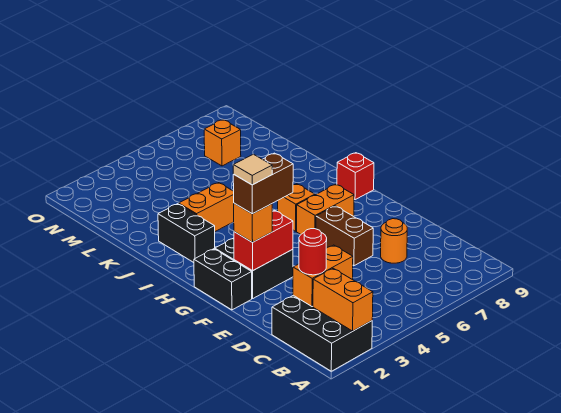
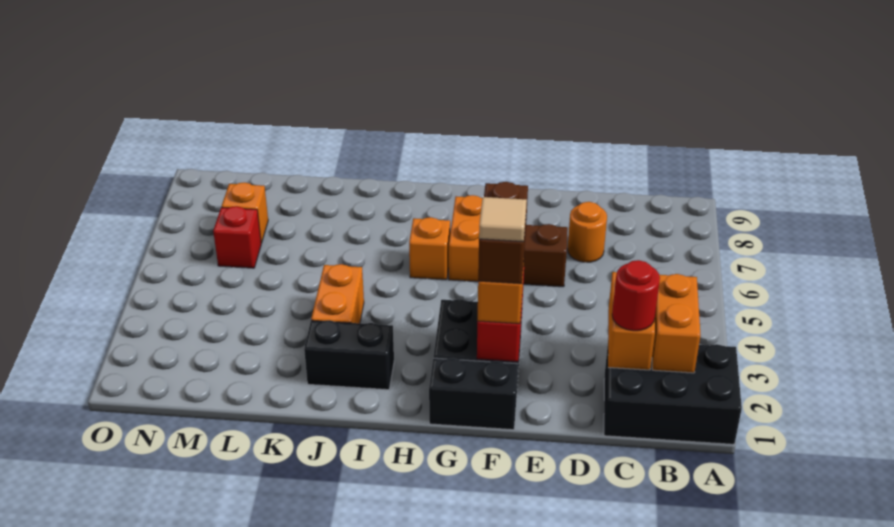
orange brick A2:B2 level 2 -> orange brick B2:B3 level 2
red brick H9 level 1 -> red brick M6 level 1

